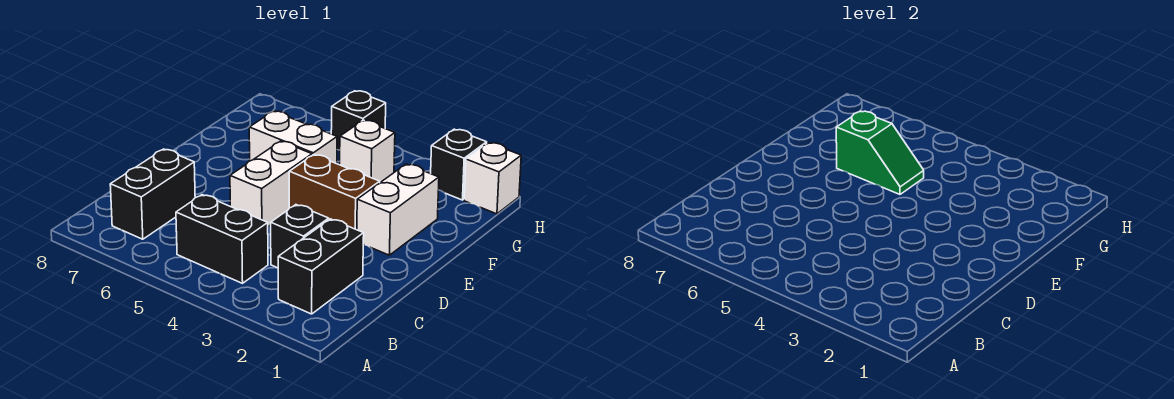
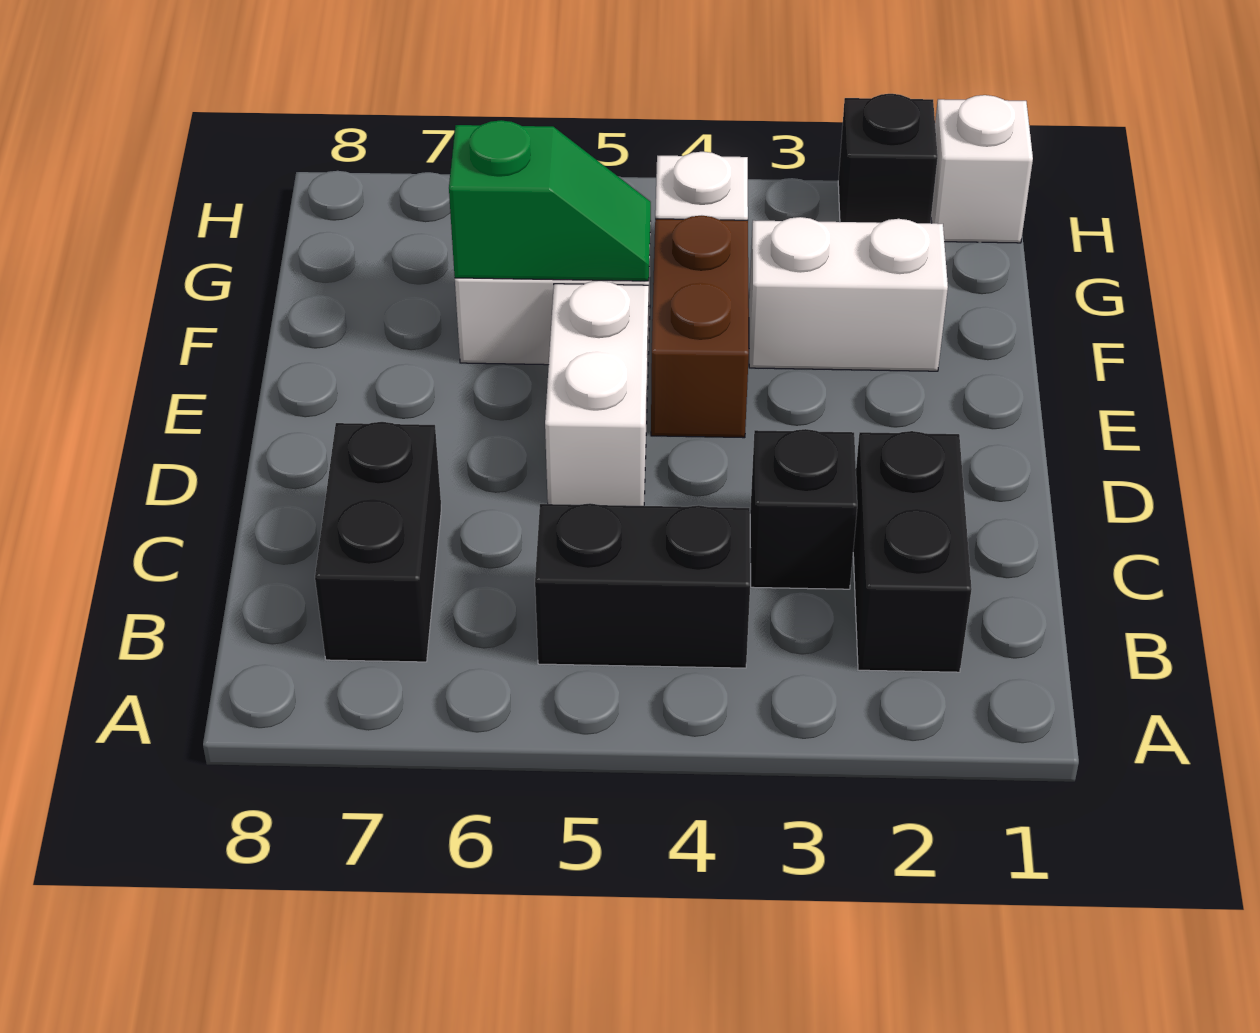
white brick E2:F2 level 1 -> white brick F2:F3 level 1
brown brick E3:E4 level 1 -> brown brick E4:F4 level 1
black brick H5 level 1 -> none

